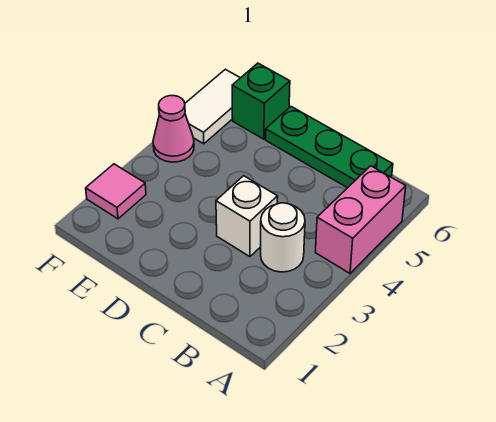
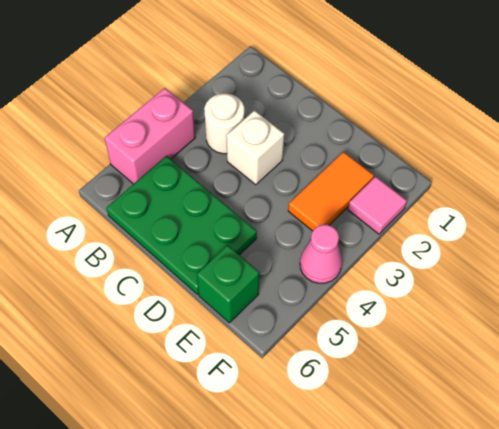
green plate B6:D6 level 1 -> green plate B5:D6 level 1
none -> orange tile E2:E3 level 1
white tile F5:F6 level 1 -> none

